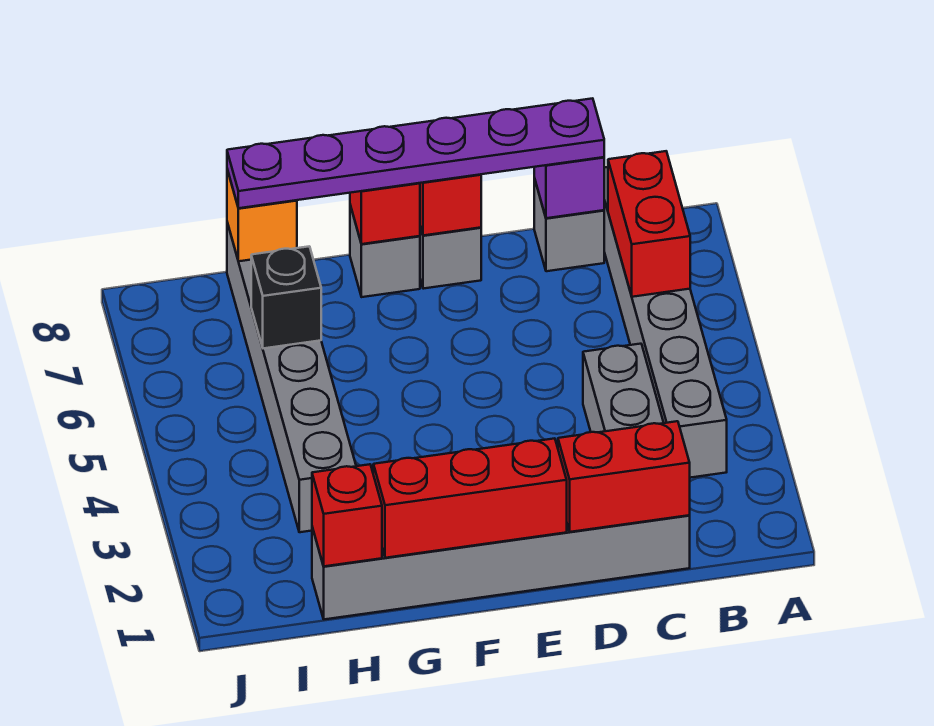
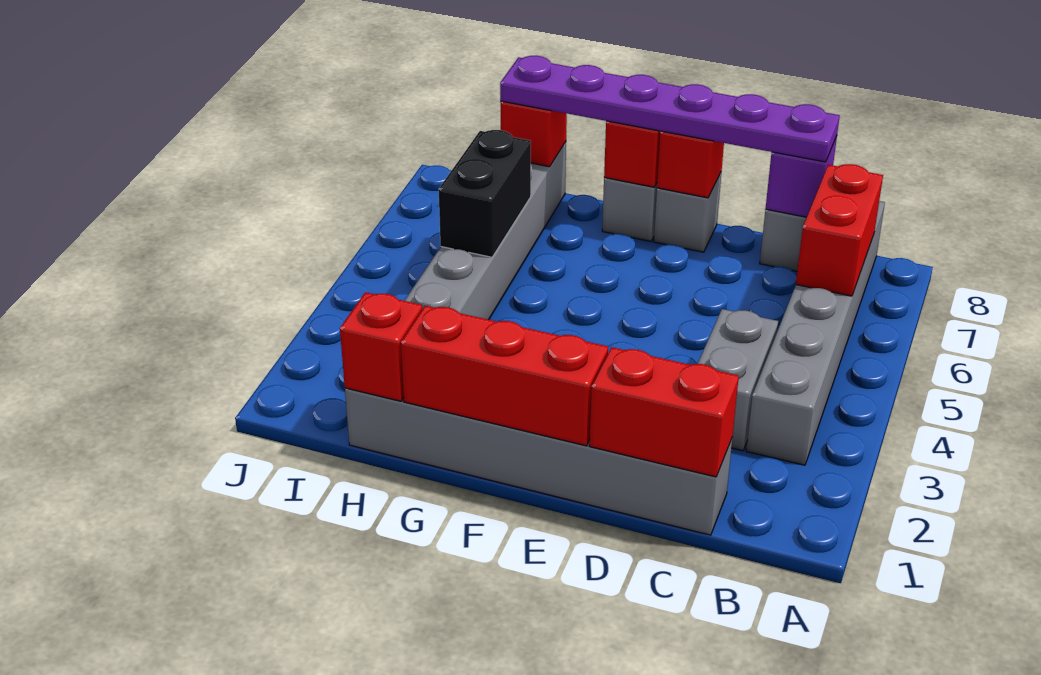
black brick H6 level 2 -> black brick H5:H6 level 2
orange brick H8 level 2 -> red brick H8 level 2

